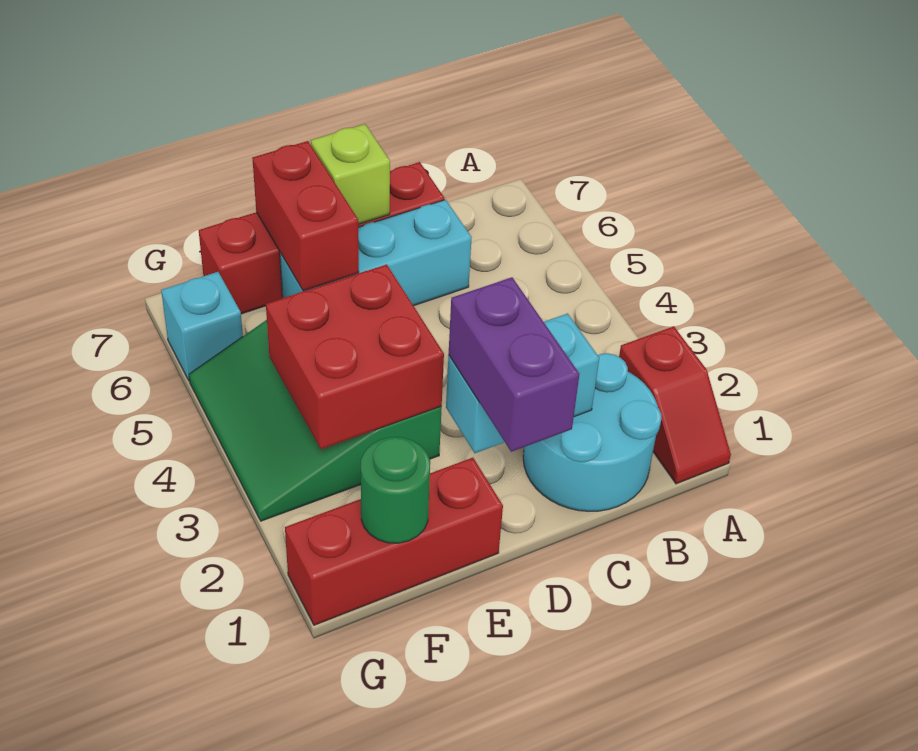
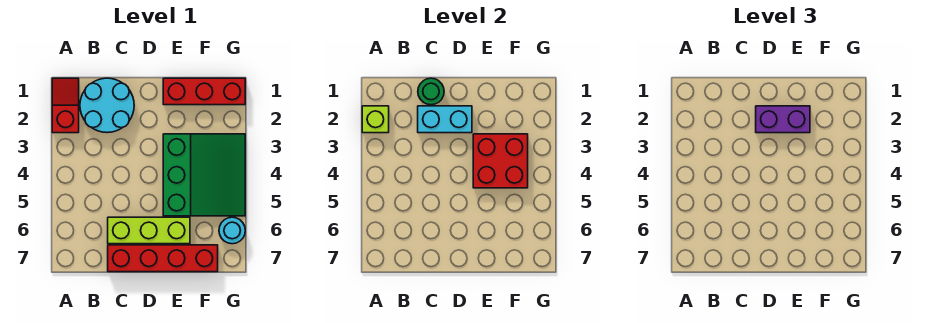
cyan brick C6:E6 level 1 -> lime brick C6:E6 level 1
purple brick D1:D2 level 3 -> purple brick D2:E2 level 3
lime brick D7 level 2 -> lime brick A2 level 2
red brick E6:E7 level 2 -> none
green round brick F1 level 2 -> green round brick C1 level 2
cyan brick G6 level 1 -> cyan round brick G6 level 1

